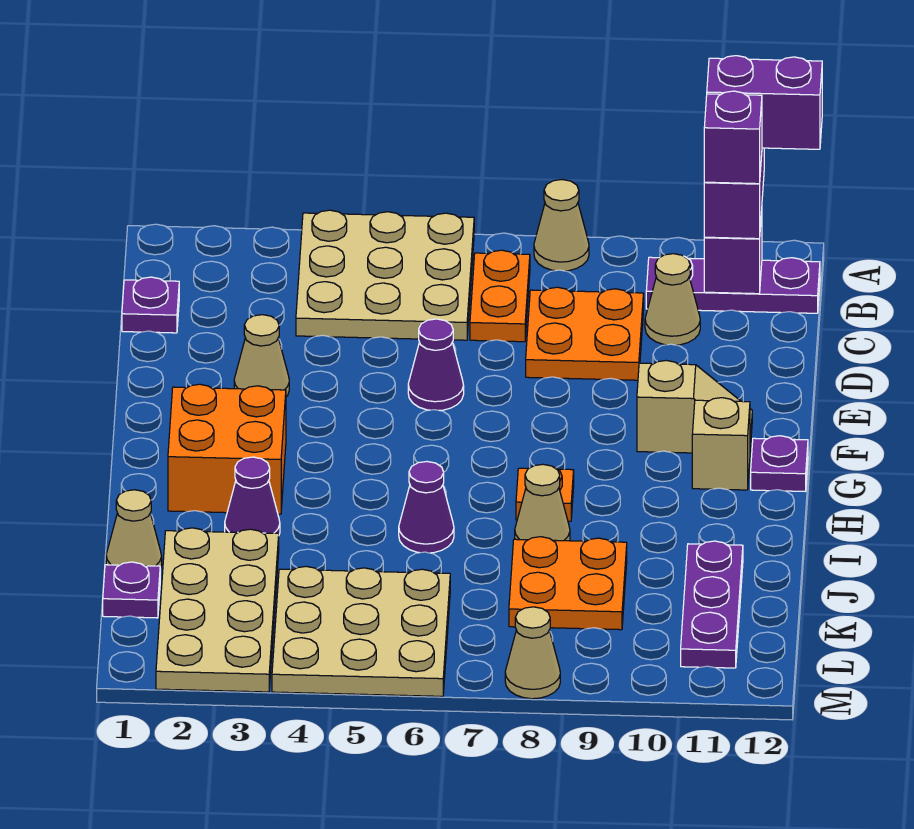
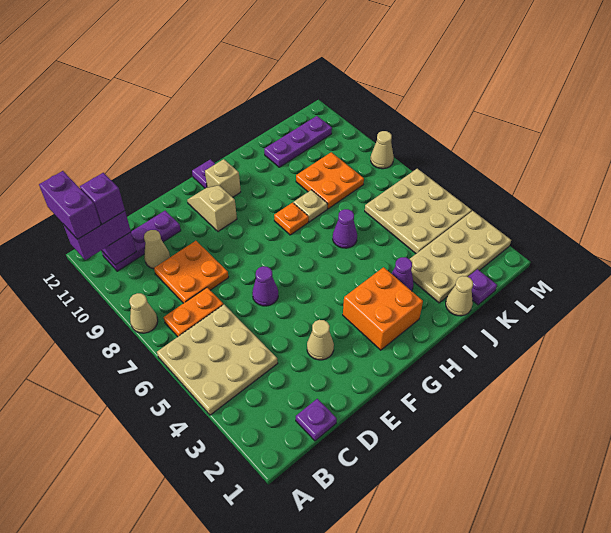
purple plate B10:B12 level 1 -> purple plate B11:D11 level 1
tan cone I8 level 1 -> tan plate I8 level 1

